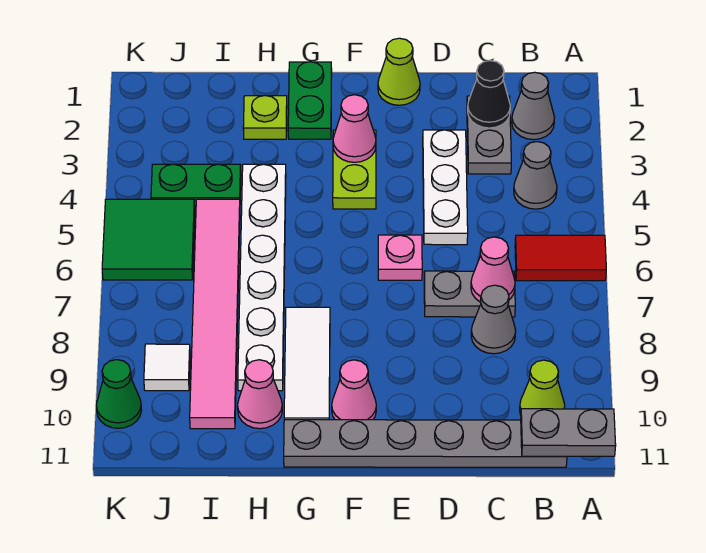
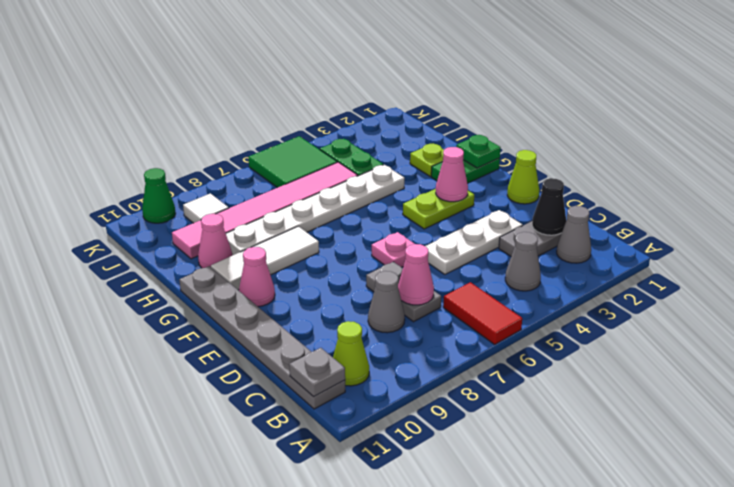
grey plate A11:B11 level 2 -> grey plate B11 level 2
none -> green plate G1 level 2

